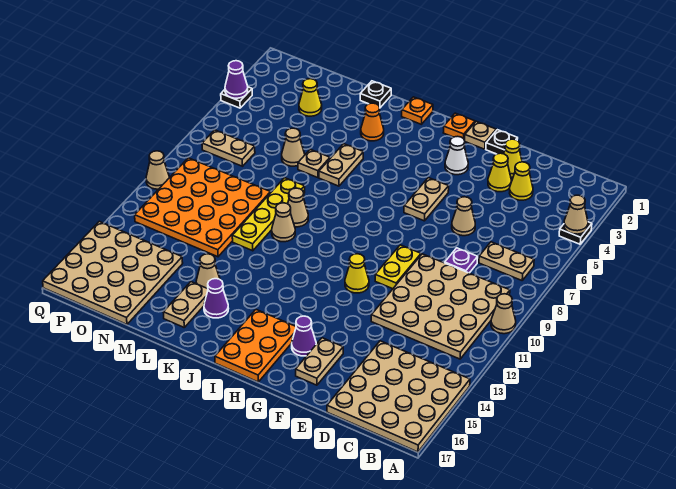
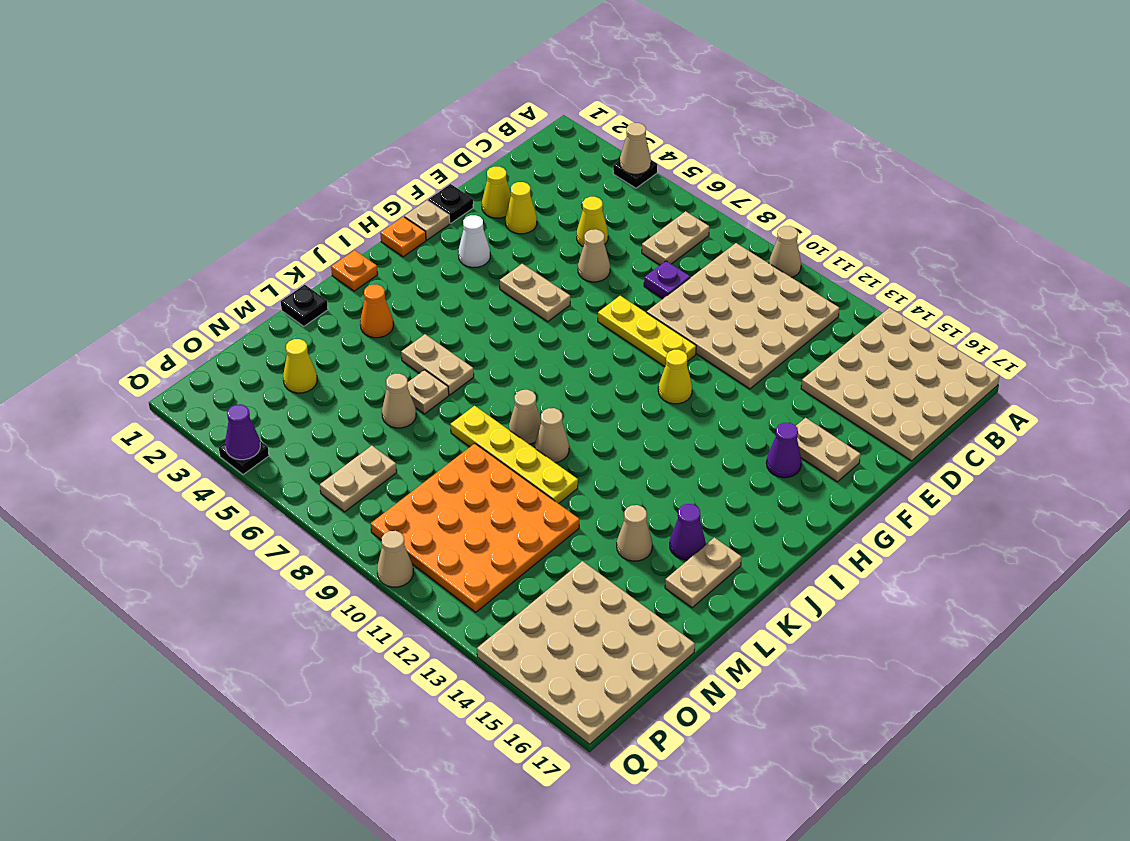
yellow cone D3 level 1 -> yellow cone D5 level 1
yellow plate F9:F10 level 1 -> yellow plate F8:F10 level 1
orange plate H15:I17 level 1 -> none
tan plate L15:L16 level 1 -> tan plate K16:L16 level 1

